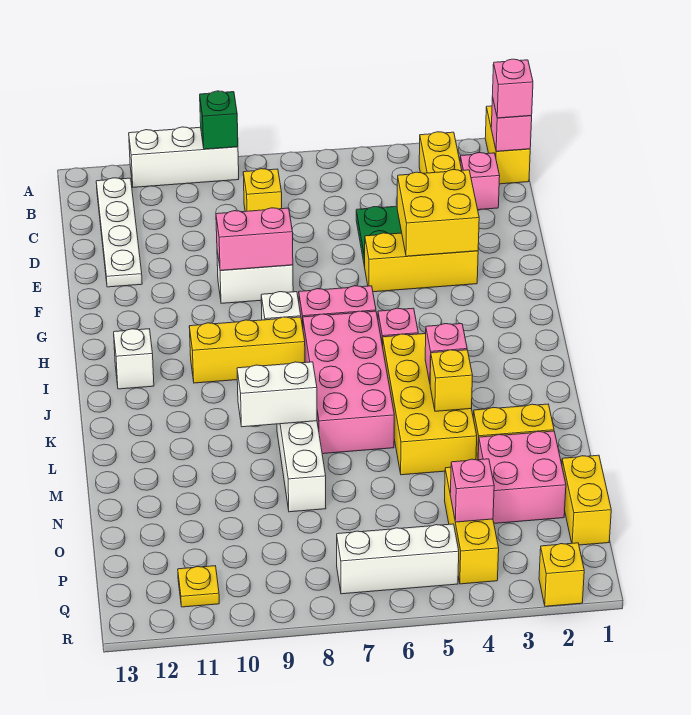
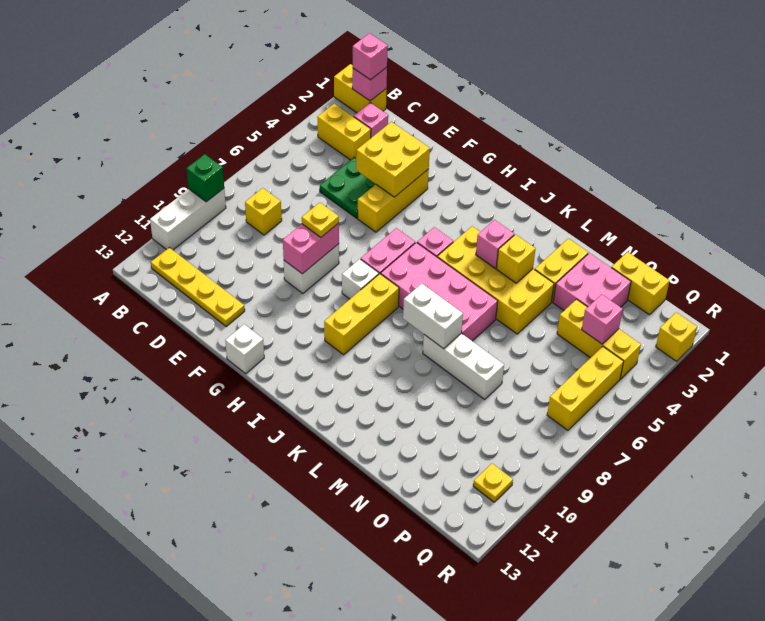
white plate B12:E12 level 1 -> yellow plate B12:E12 level 1
none -> yellow plate F8 level 3
white brick I12 level 1 -> white brick G13 level 1
white brick L8:L9 level 2 -> white brick K8:L8 level 2
white brick Q5:Q7 level 1 -> yellow brick Q5:Q7 level 1

